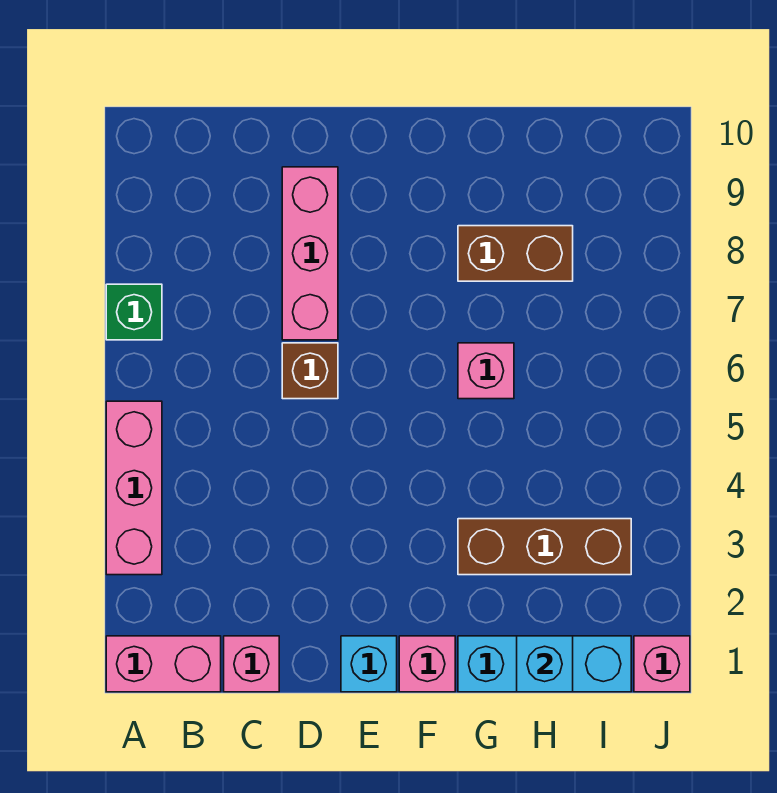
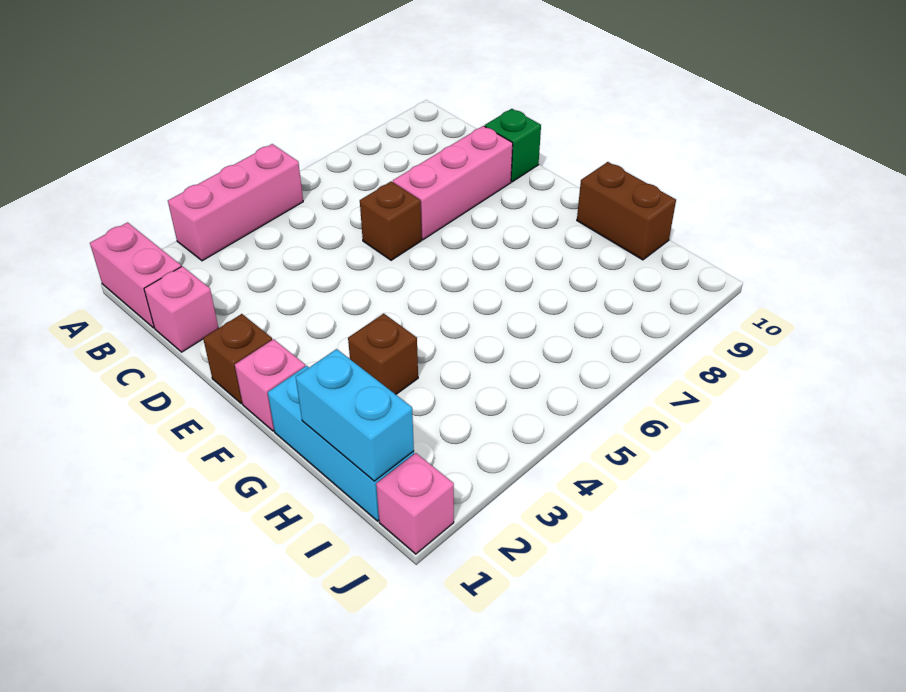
green brick A7 level 1 -> green brick D10 level 1
cyan brick E1 level 1 -> brown brick E1 level 1
brown brick G3:I3 level 1 -> brown brick G3 level 1
pink brick G6 level 1 -> none
brown brick G8:H8 level 1 -> brown brick G10:H10 level 1
cyan brick H1 level 2 -> cyan brick H1:I1 level 2

